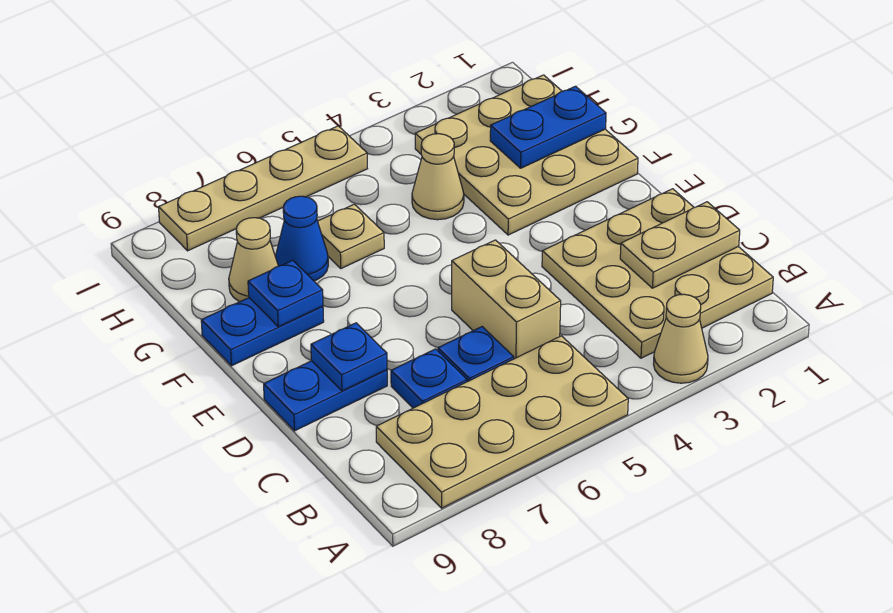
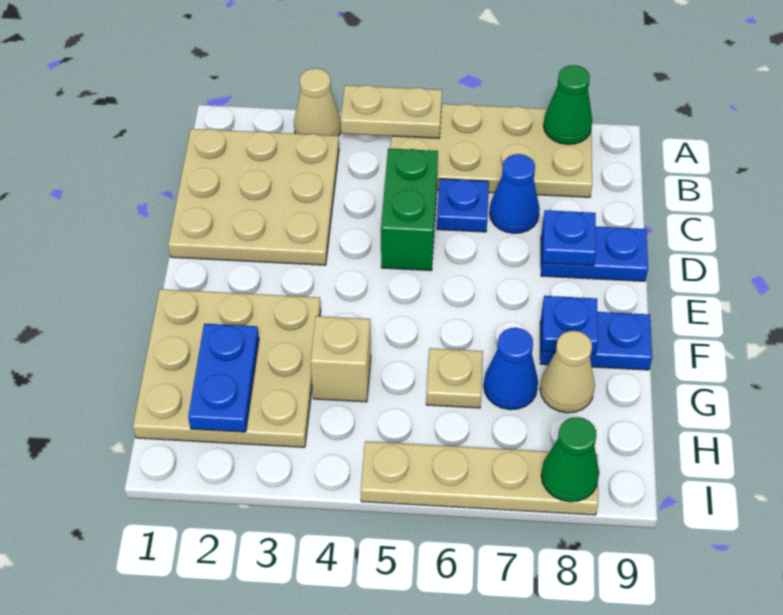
none -> green cone A8 level 2
tan plate C1:C2 level 2 -> tan plate A4:A5 level 2
tan brick C5:D5 level 1 -> green brick C5:D5 level 1
blue plate C7 level 1 -> blue cone C7 level 1
blue plate G1:G2 level 2 -> blue plate G2:H2 level 2
tan cone G4 level 1 -> tan brick G4 level 1
none -> green cone I8 level 2

